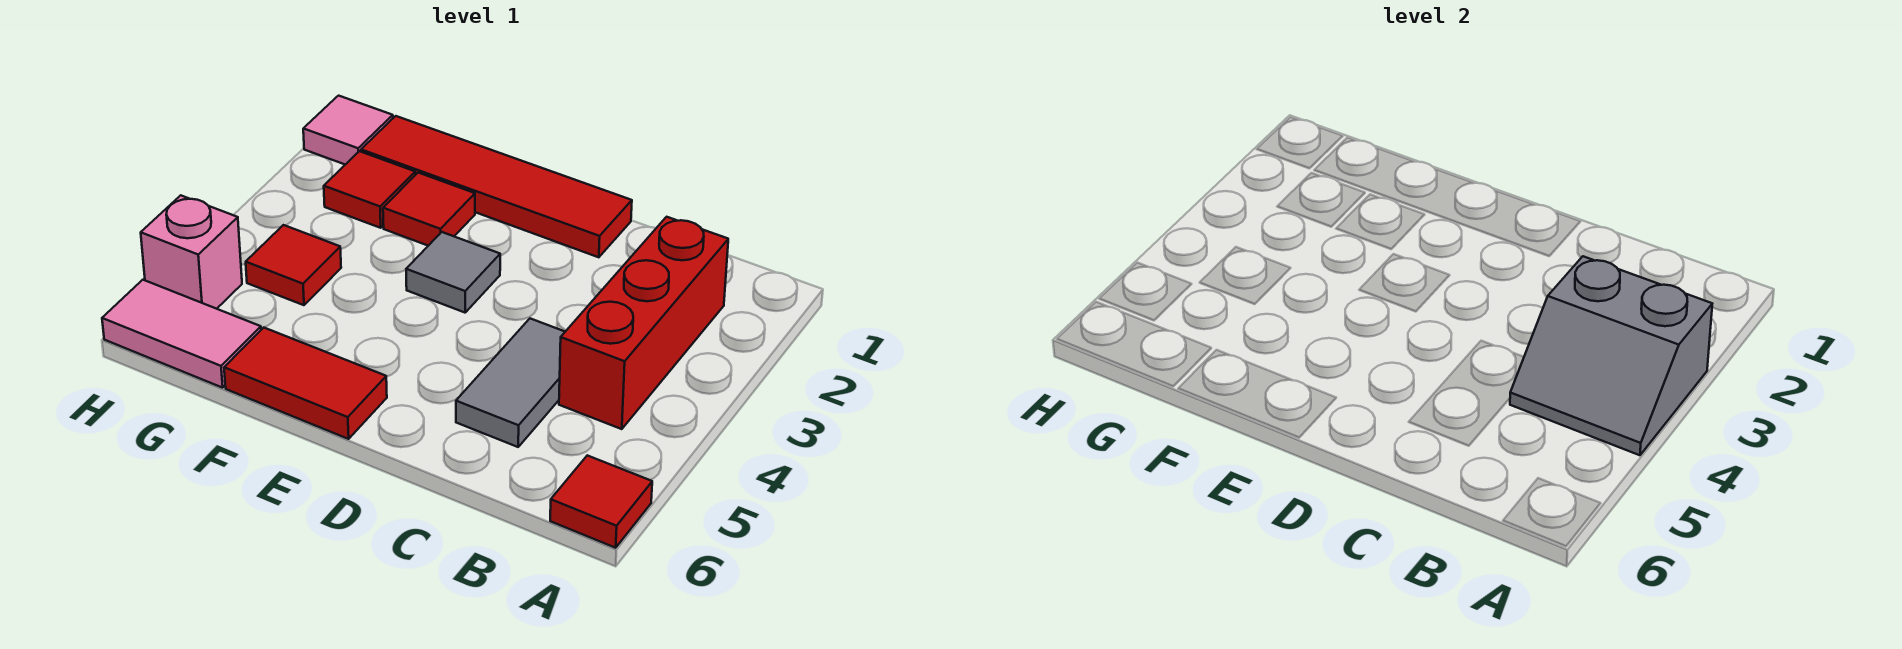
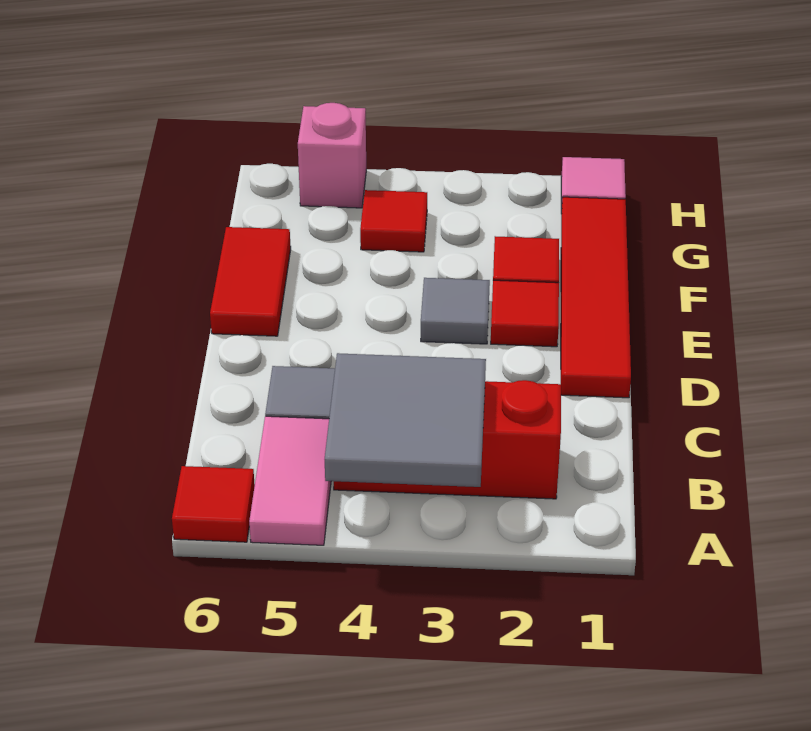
grey slope A3:B4 level 2 top 3 -> grey tile A3:B4 level 2
red tile G2 level 1 -> red tile E2 level 1
pink tile G6:H6 level 1 -> pink tile A5:B5 level 1

